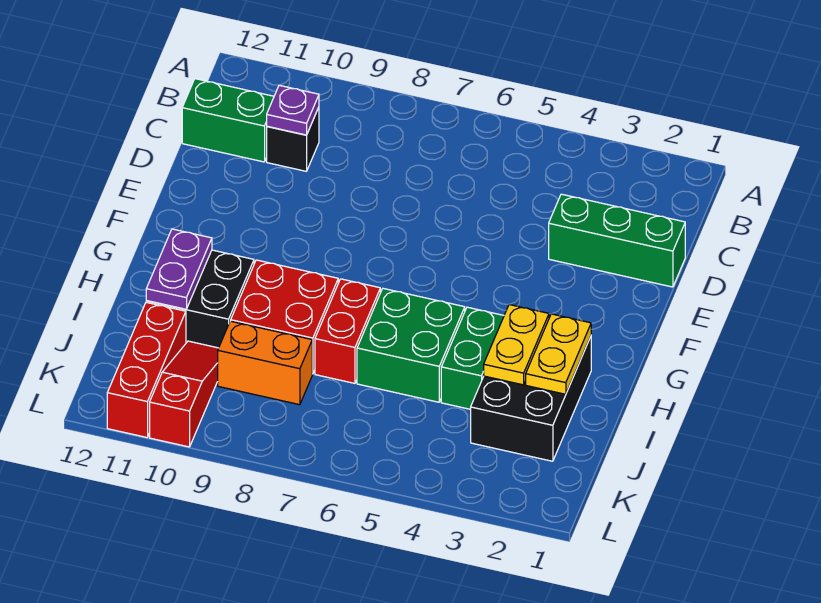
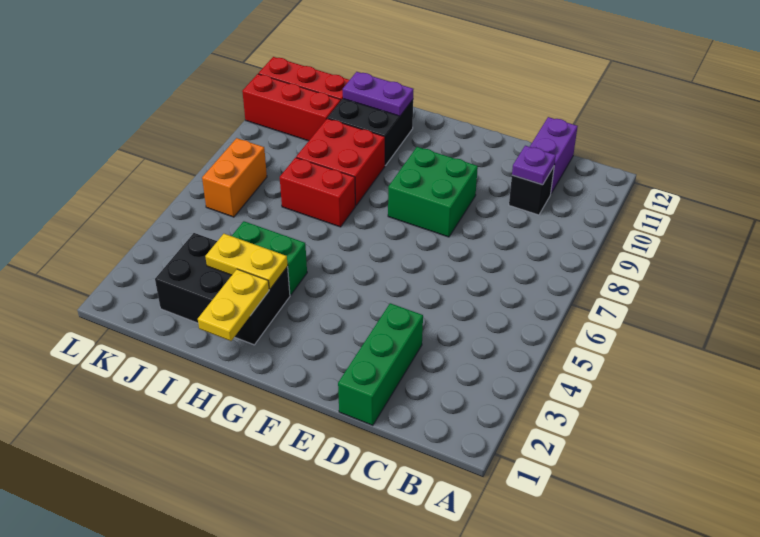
green brick C11:C12 level 1 -> purple brick C11:C12 level 1
yellow plate H2:I2 level 2 -> yellow plate H1:H2 level 2
green brick H5:I6 level 1 -> green brick E8:F9 level 1
orange brick J8:J9 level 1 -> orange brick K6:K7 level 1
red slope J10:L10 level 1 top L -> red brick J10:L10 level 1

